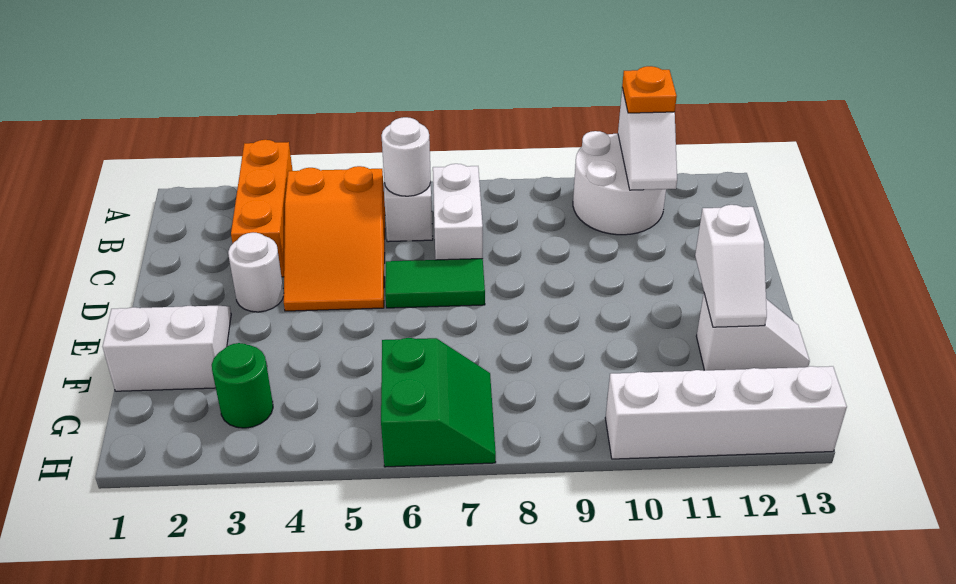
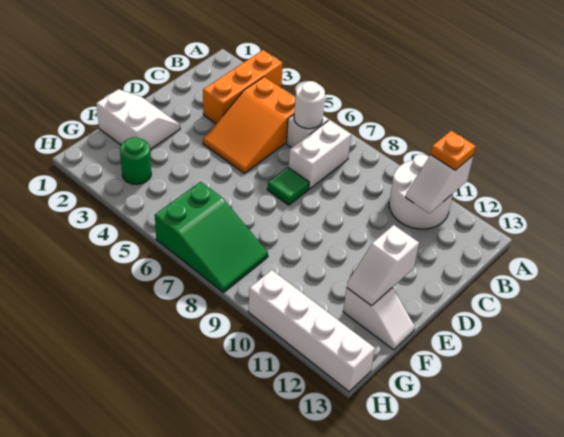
white round brick D3 level 1 -> none
green tile D6:D7 level 1 -> green tile D7 level 1
green slope G6:H7 level 1 top 6 -> green slope G6:H8 level 1 top 6

